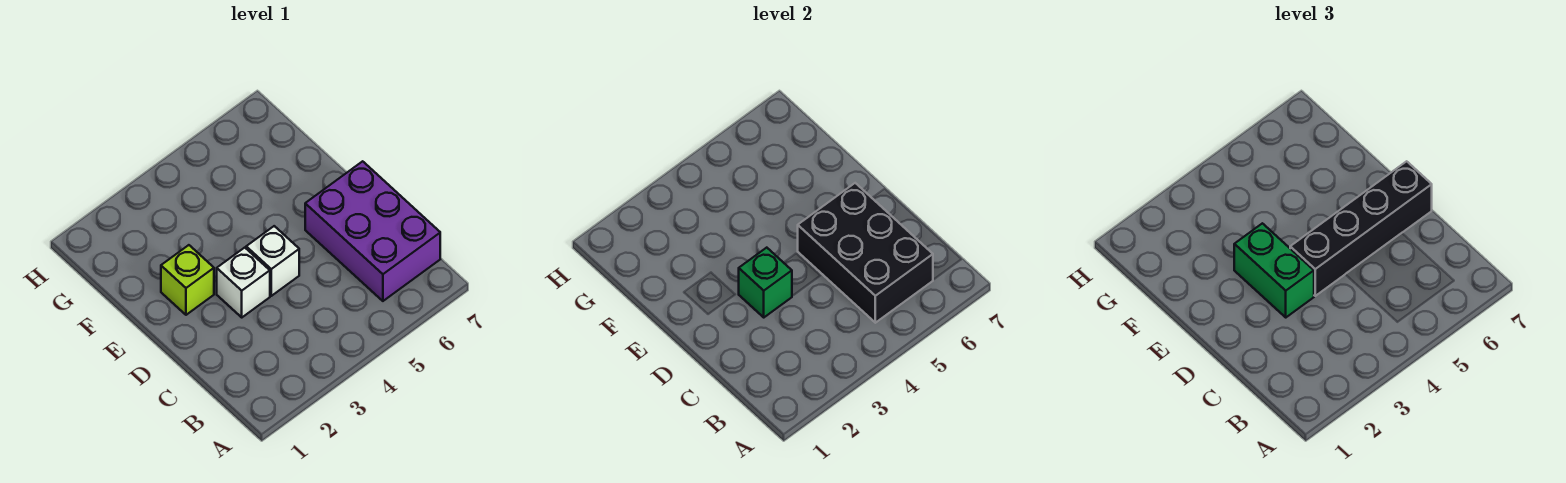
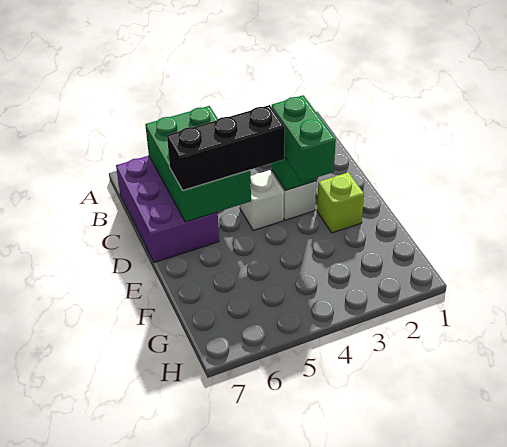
black brick B5:D6 level 2 -> green brick B5:D6 level 2
black brick D4:D7 level 3 -> black brick D4:D6 level 3

